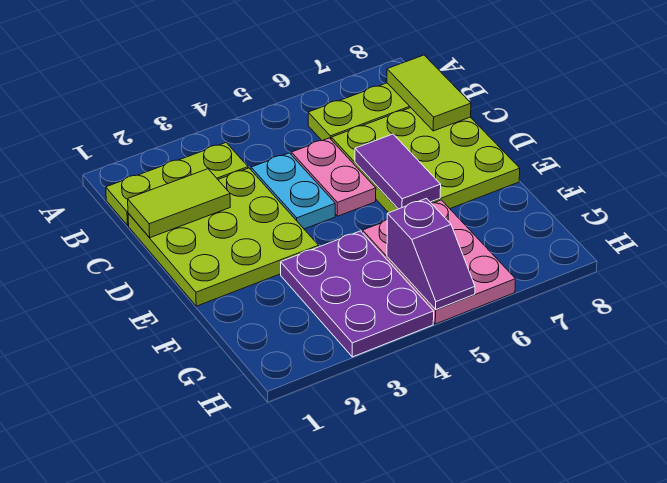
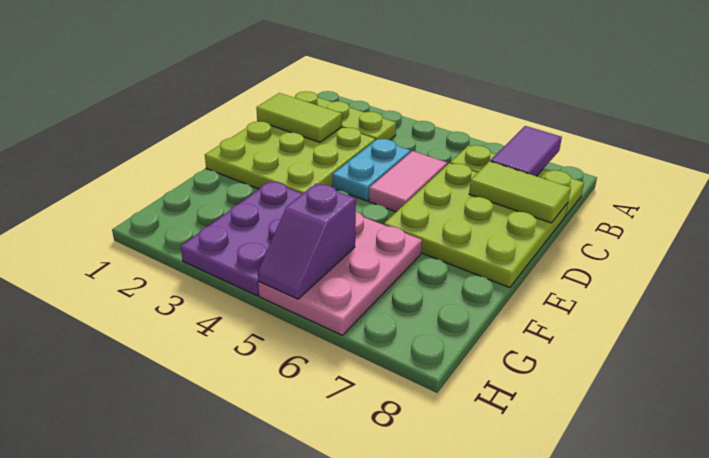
lime tile B8:C8 level 2 -> lime tile C7:C8 level 2
pink plate C5:D5 level 1 -> pink tile C5:D5 level 1
purple tile D6:E6 level 2 -> purple tile A7:B7 level 2

